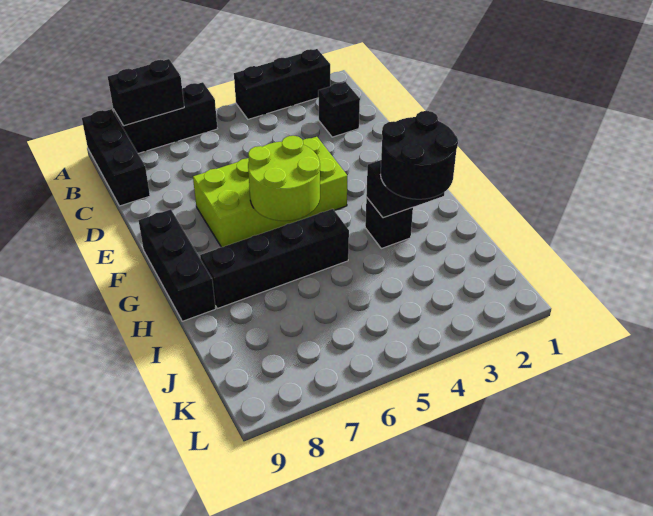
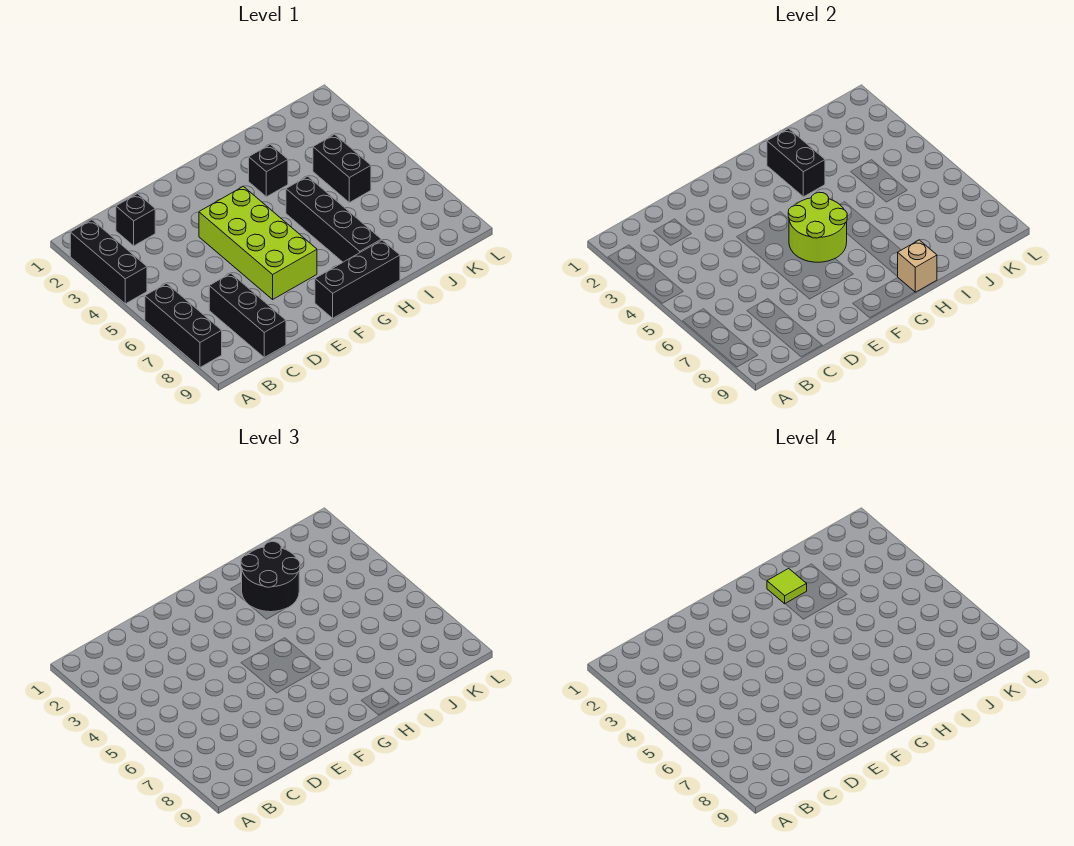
black brick A7:A8 level 2 -> black brick J4:J5 level 1
black brick A9:C9 level 1 -> black brick C7:C9 level 1
none -> lime tile H2 level 4
none -> tan brick H9 level 2

